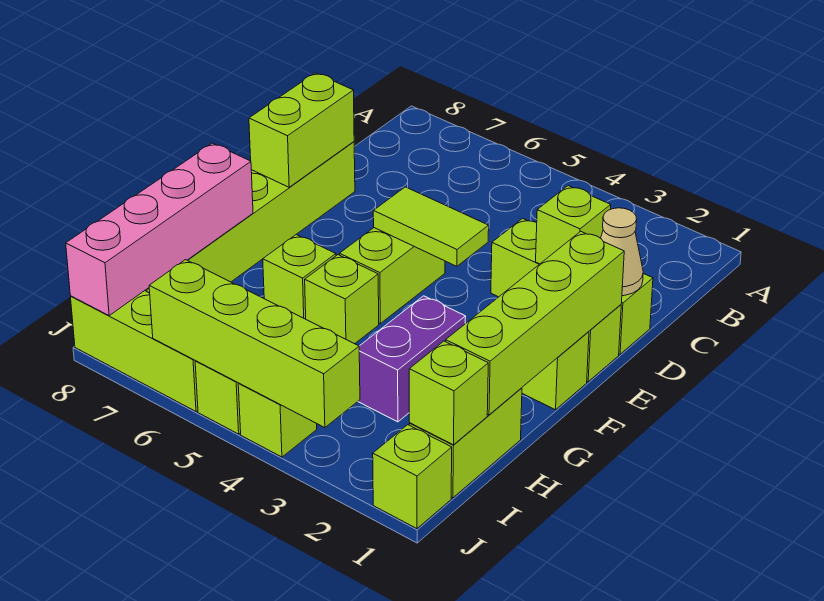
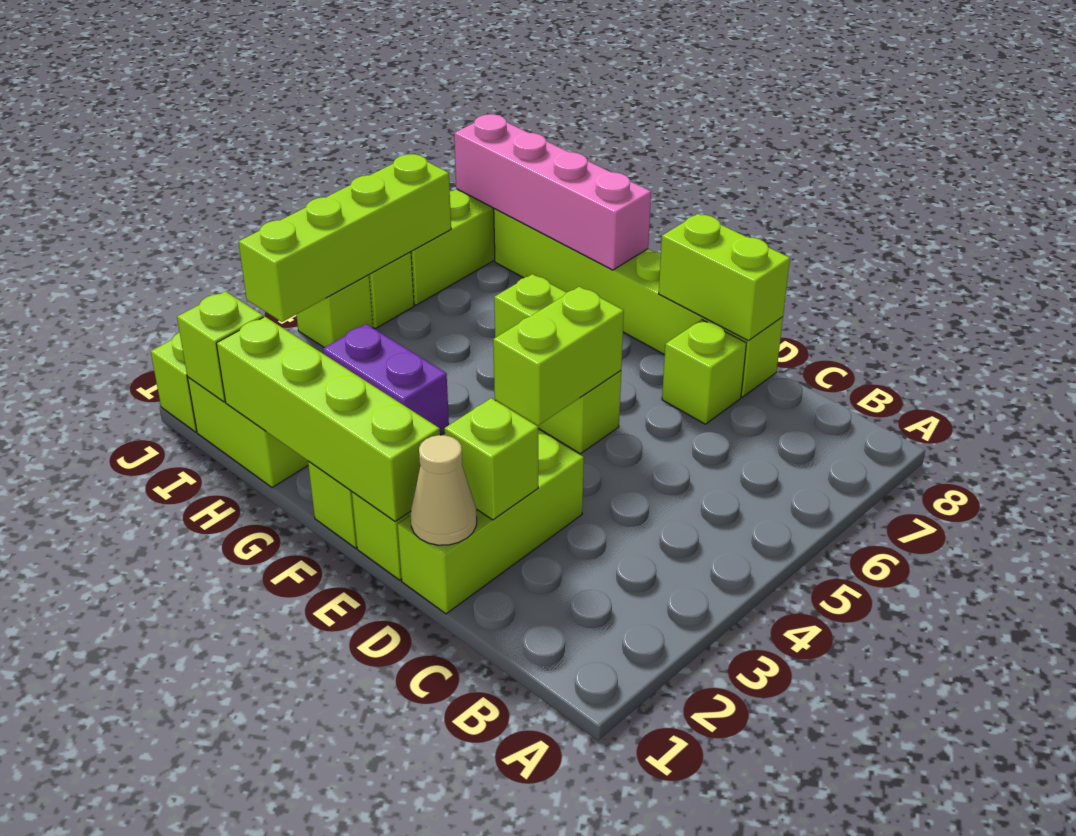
lime tile E4:E5 level 2 -> lime brick E4:E5 level 2
lime brick G5 level 1 -> lime brick D7 level 1

